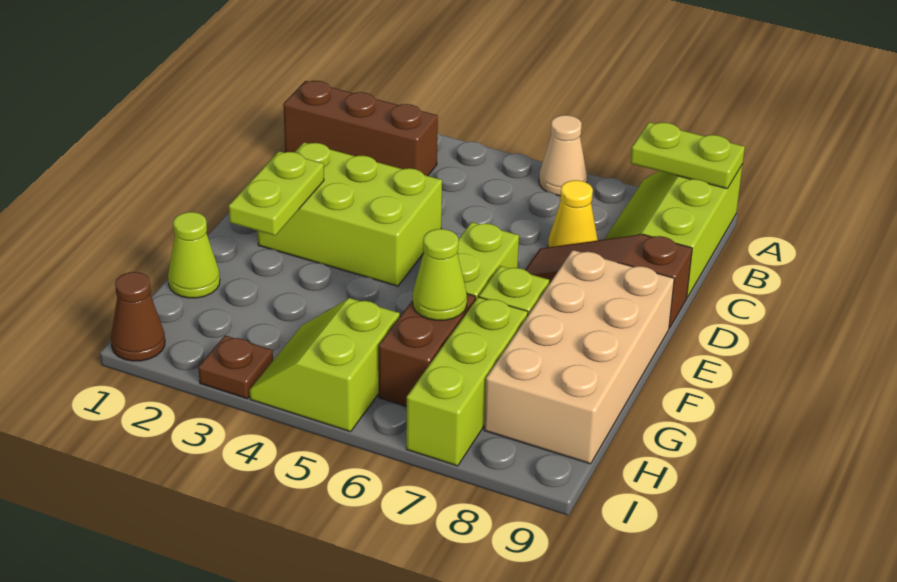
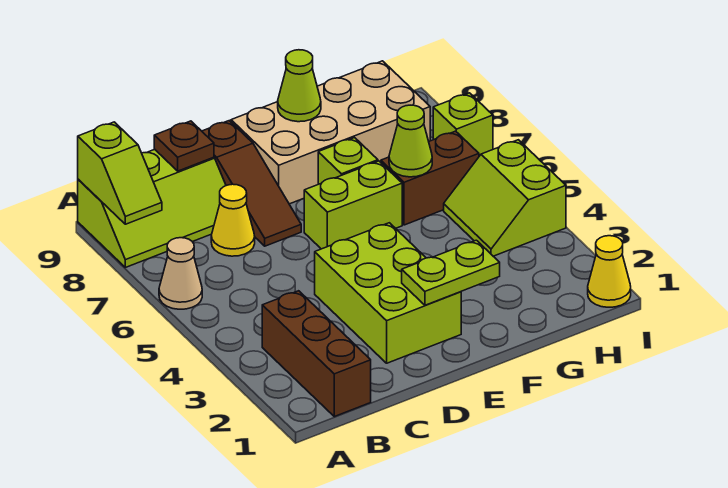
lime plate A8:A9 level 2 -> lime slope A8:A9 level 2 top 9
lime cone G1 level 1 -> lime cone F9 level 2
lime brick G7:I7 level 1 -> lime brick I7 level 1
lime slope H4:I5 level 1 top 5 -> lime slope H4:I5 level 1 top I
brown cone I1 level 1 -> yellow cone I1 level 1
brown plate I3 level 1 -> brown plate C9 level 2

